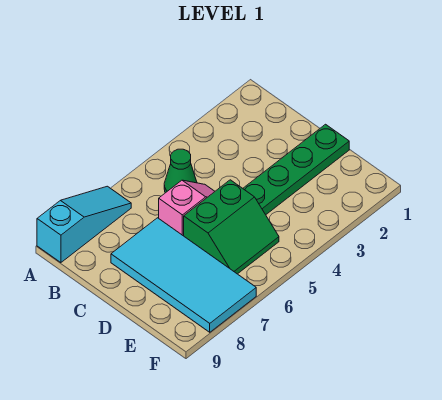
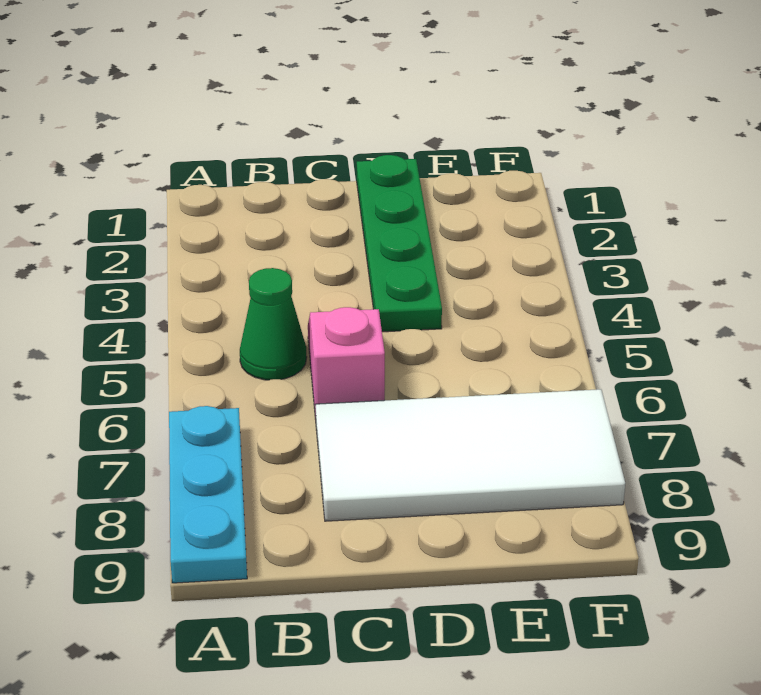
cyan slope A7:A9 level 1 top 9 -> cyan plate A7:A9 level 1
cyan tile C7:F8 level 1 -> white tile C7:F8 level 1
green slope D5:E6 level 1 top D -> none

